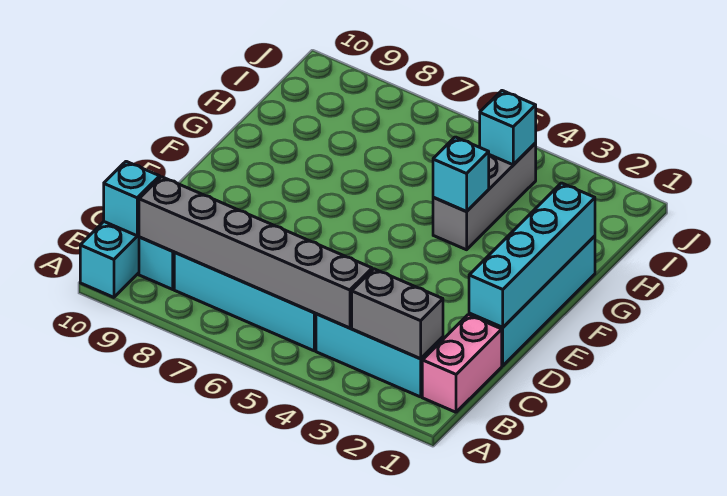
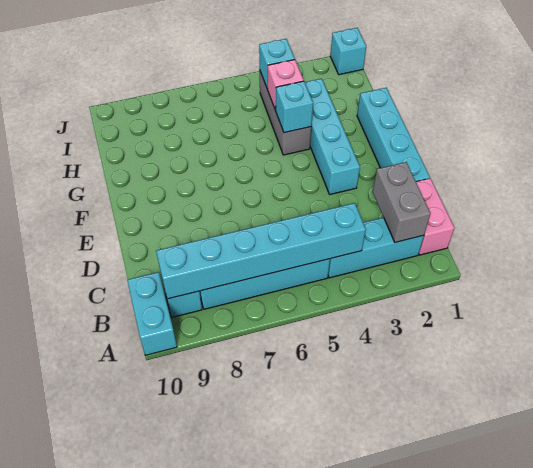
grey brick B2:B3 level 2 -> grey brick B2:C2 level 2
grey brick B4:B9 level 2 -> cyan brick B4:B9 level 2
cyan brick B10 level 2 -> cyan brick J1 level 1
cyan brick D1:G1 level 2 -> cyan brick E3:H3 level 1
none -> pink brick H4 level 2

